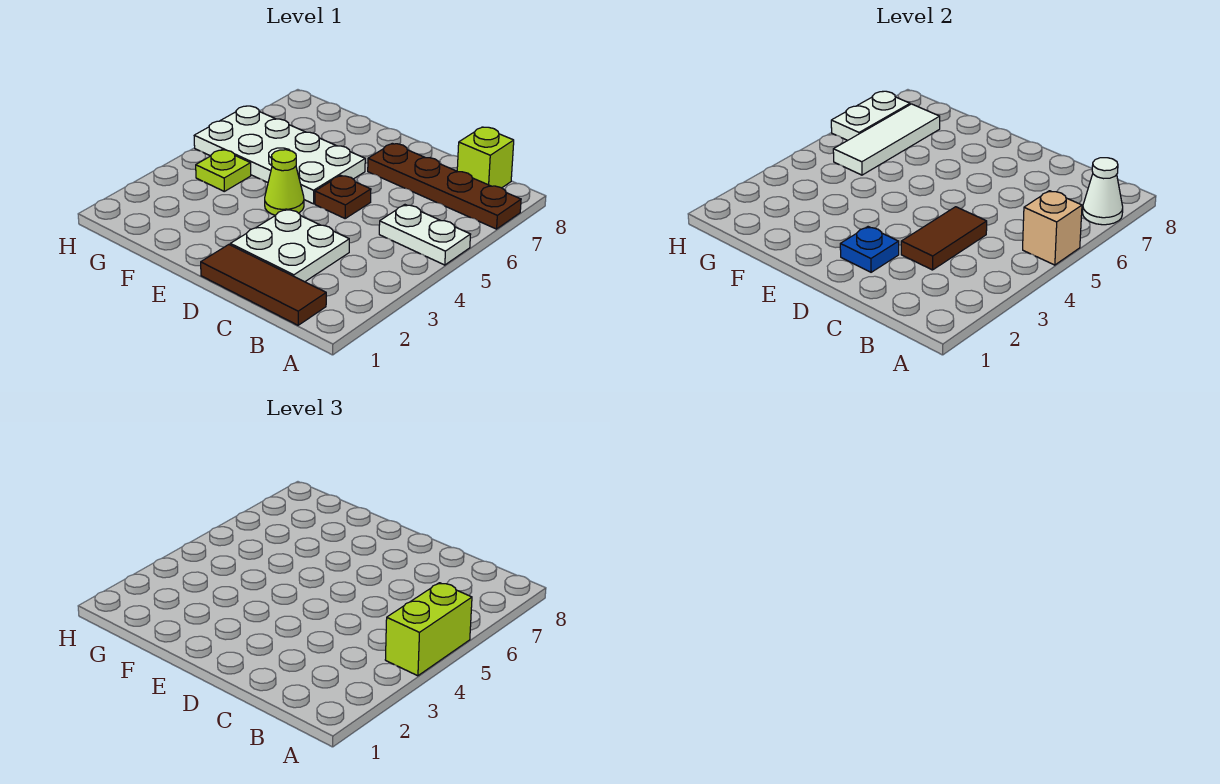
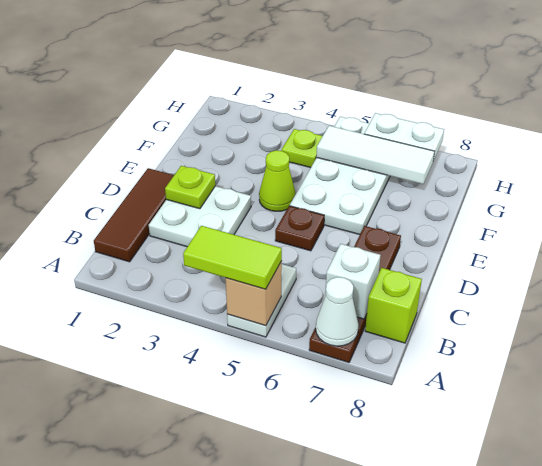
lime brick A4:A5 level 3 -> lime tile A4:A5 level 3
none -> white brick B7 level 2
brown tile C3:C4 level 2 -> none
blue plate D2 level 2 -> lime plate D2 level 2

